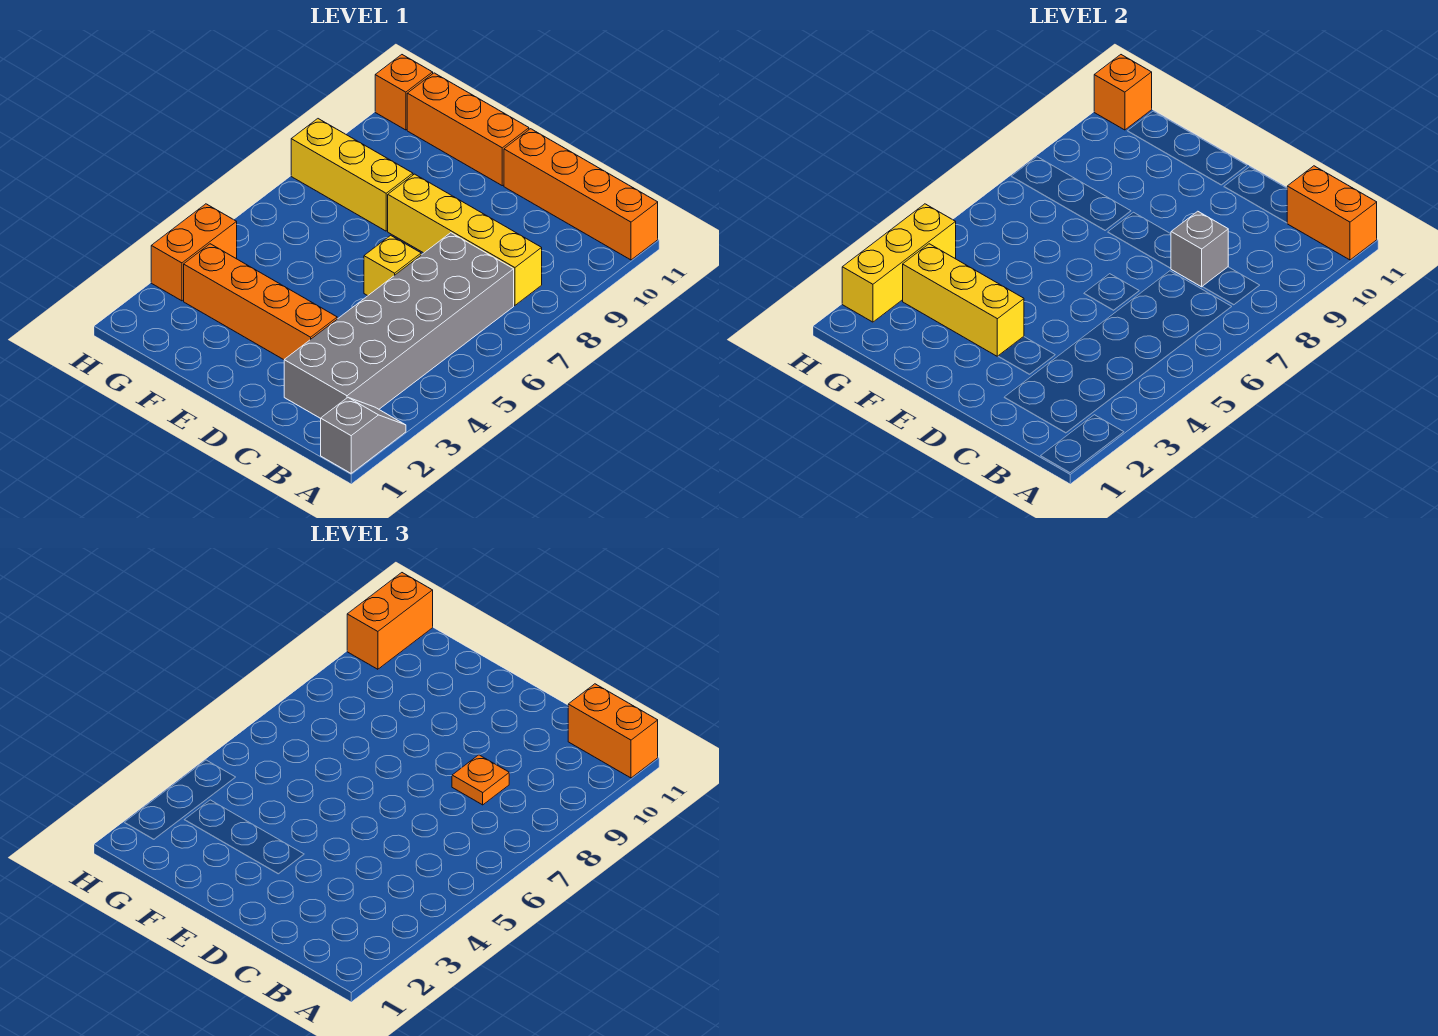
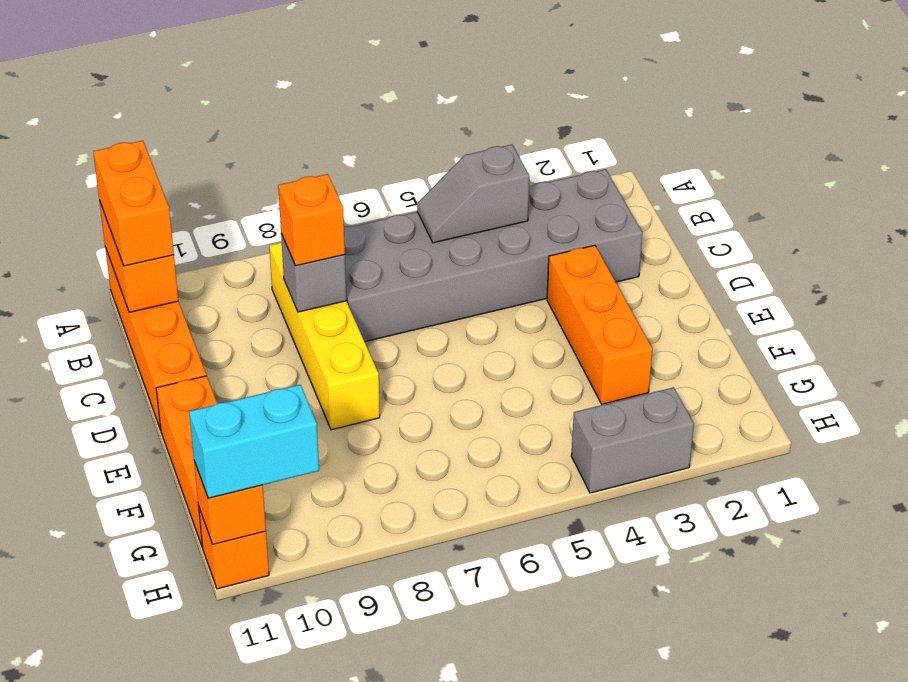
grey slope A1:A2 level 1 top 1 -> grey slope B4:B5 level 2 top 4
orange plate C8 level 3 -> orange brick C8 level 3
orange brick D3:G3 level 1 -> orange brick D3:F3 level 1
yellow brick D6 level 1 -> none
yellow brick E3:G3 level 2 -> none
yellow brick F8:H8 level 1 -> none
yellow brick H2:H4 level 2 -> none
orange brick H3:H4 level 1 -> grey brick H3:H4 level 1
orange brick H10:H11 level 3 -> cyan brick H10:H11 level 3

